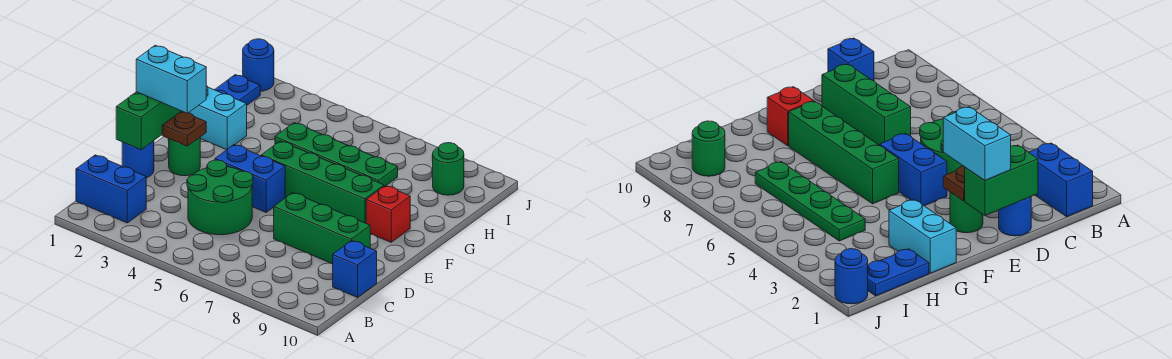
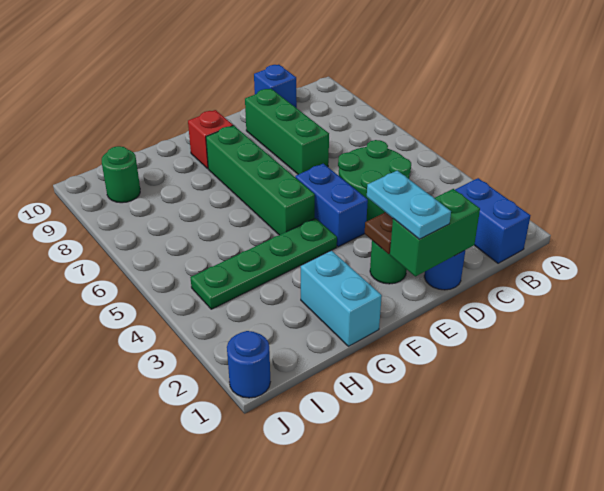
cyan brick E1:E2 level 3 -> cyan plate E1:E2 level 3
blue plate H1:I1 level 1 -> none
green plate H4:H7 level 1 -> green plate F4:I4 level 1

